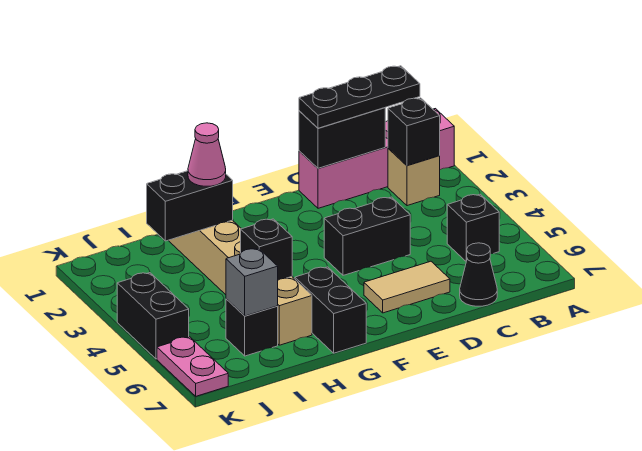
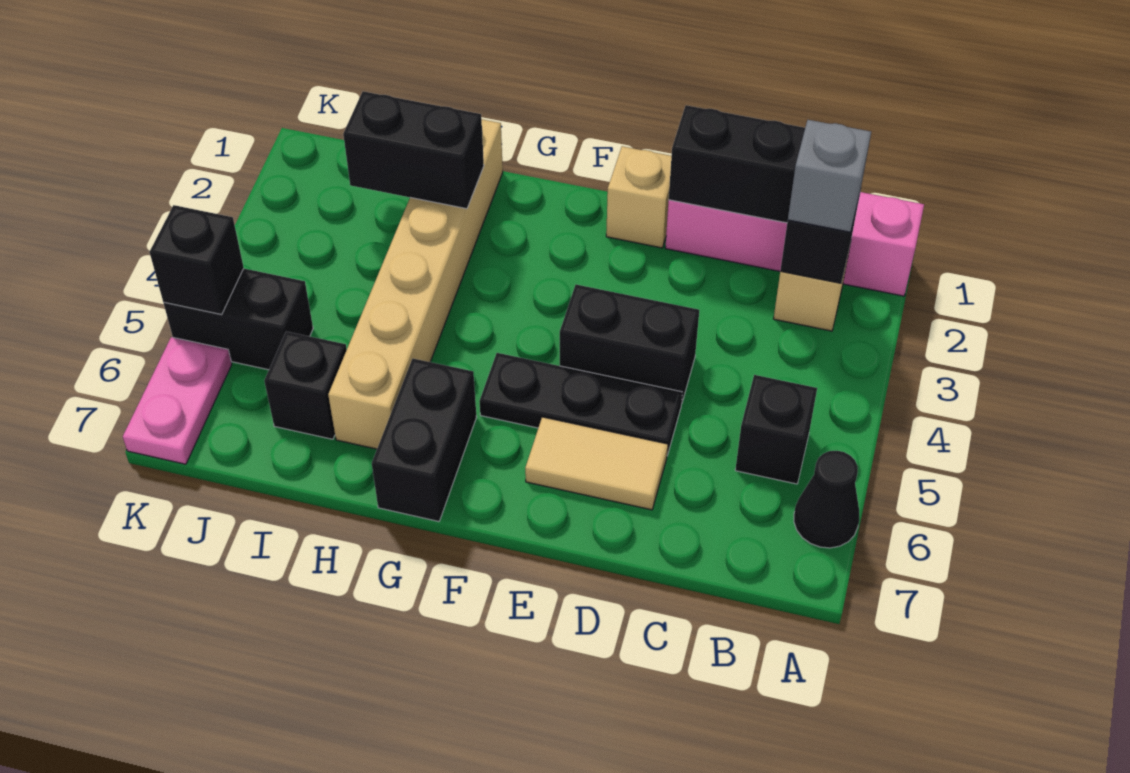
black plate B1:D1 level 3 -> black plate D5:F5 level 1
black cone C7 level 1 -> black cone A6 level 1
none -> tan brick E1 level 1
pink cone H2 level 3 -> none
black brick H5 level 2 -> black brick K5 level 2
grey brick I6 level 2 -> grey brick B2 level 3
black brick K4:K5 level 1 -> black brick J5:K5 level 1

